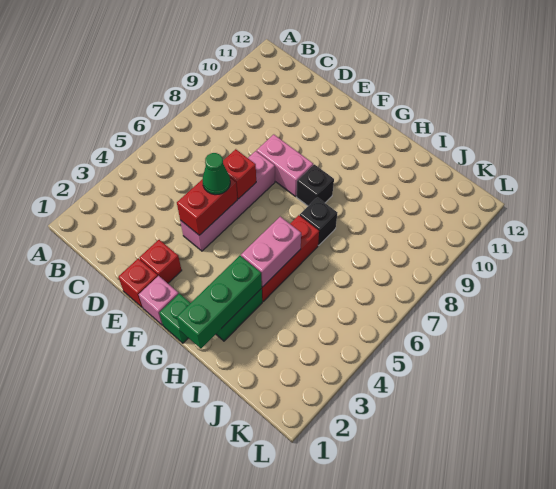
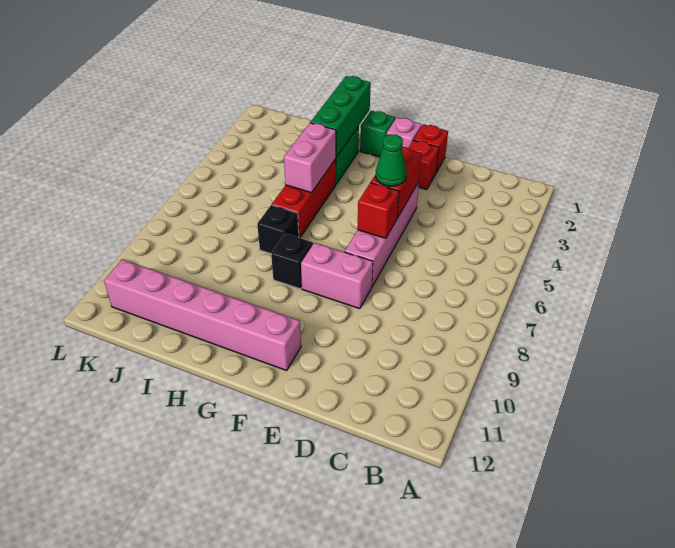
none -> pink brick F11:K11 level 1

